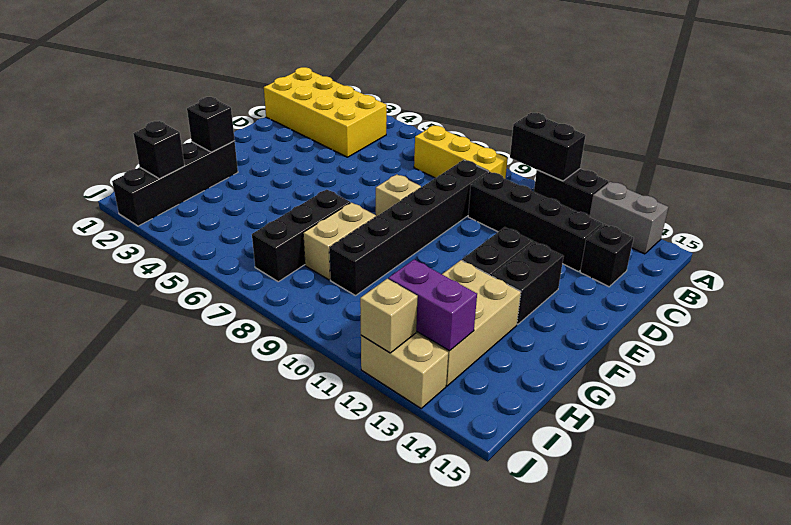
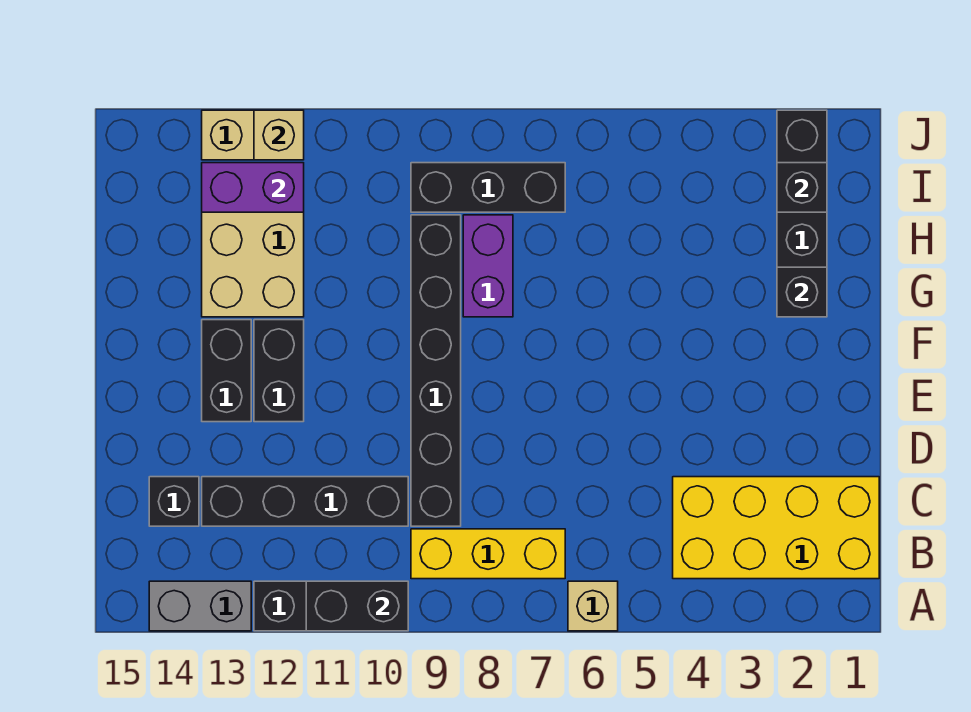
tan brick E8 level 1 -> tan brick A6 level 1
black brick G7:I7 level 1 -> black brick I7:I9 level 1
tan brick G8:H8 level 1 -> purple brick G8:H8 level 1

